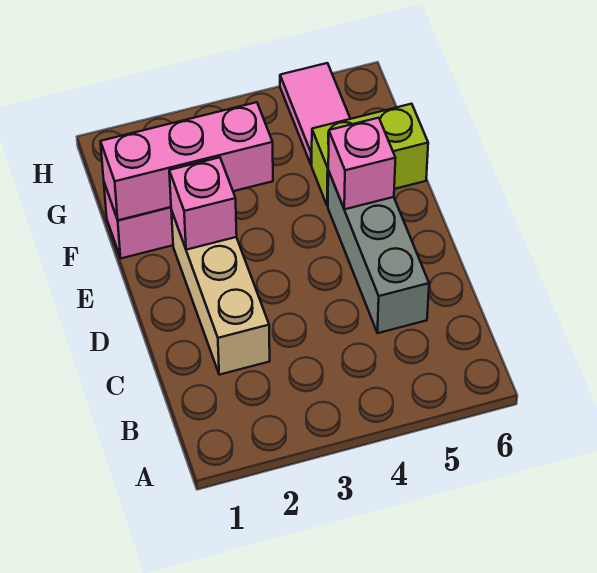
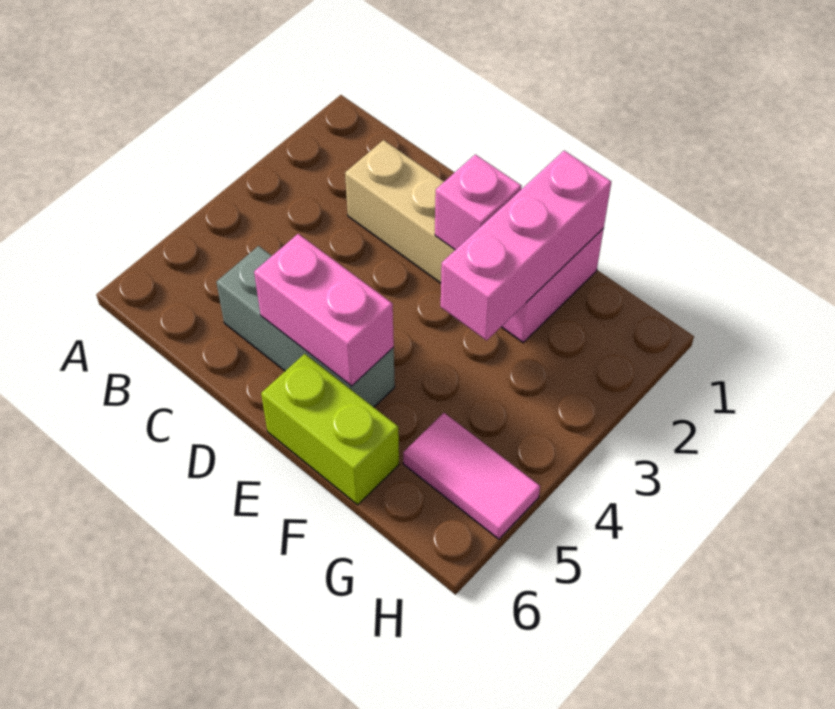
pink brick E5 level 2 -> pink brick D5:E5 level 2
lime brick F5:F6 level 1 -> lime brick E6:F6 level 1

